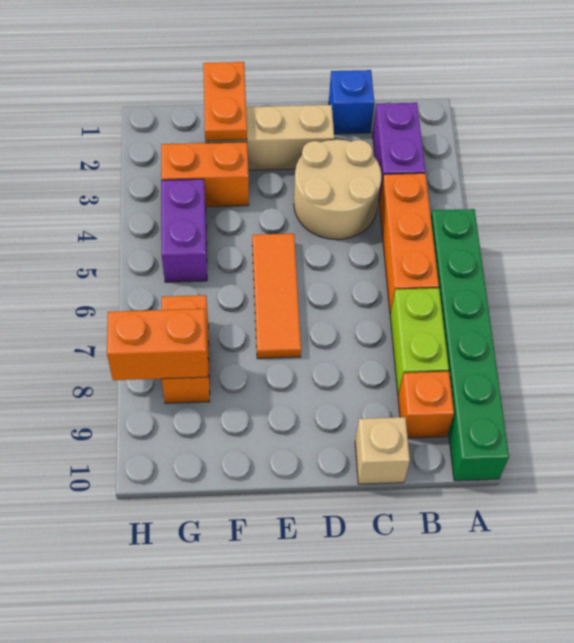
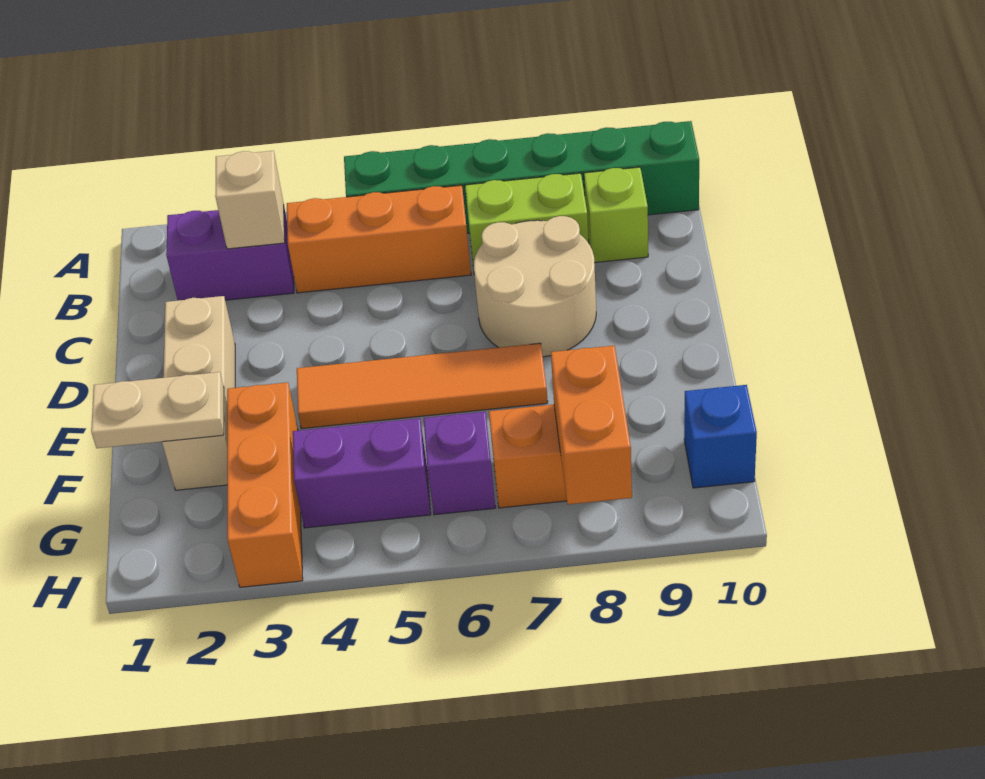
orange brick B9 level 1 -> lime brick B9 level 1
blue brick C1 level 1 -> blue brick G10 level 1
tan round brick C3:D4 level 1 -> tan round brick C7:D8 level 1
tan brick C10 level 1 -> tan brick B3 level 2
orange tile E5:E7 level 1 -> orange tile E4:E7 level 1
orange plate F1:F2 level 2 -> tan plate F1:F2 level 2
orange brick F3:G3 level 1 -> orange brick F3:H3 level 1
none -> purple brick G6 level 1

